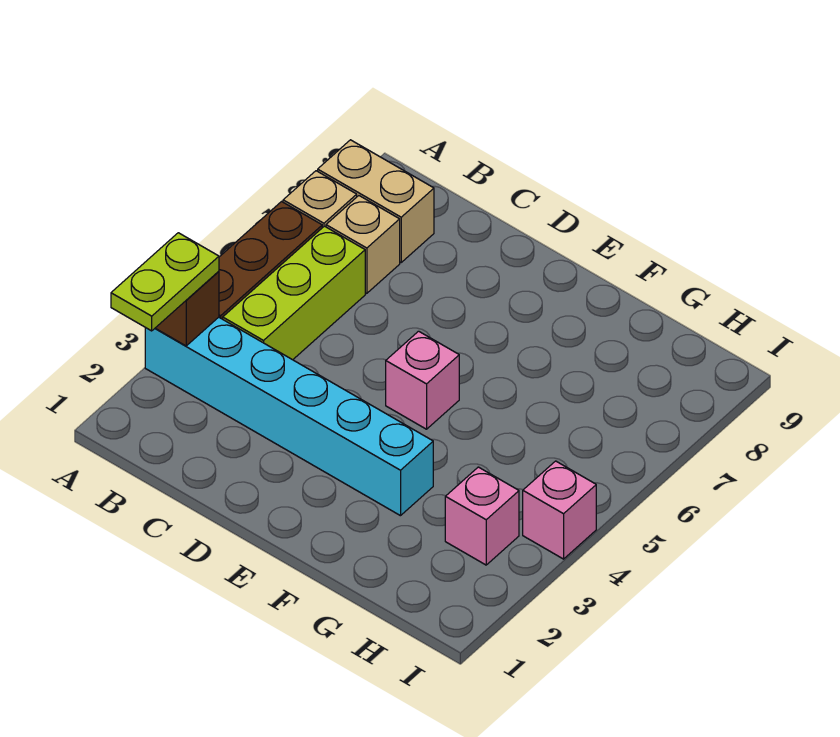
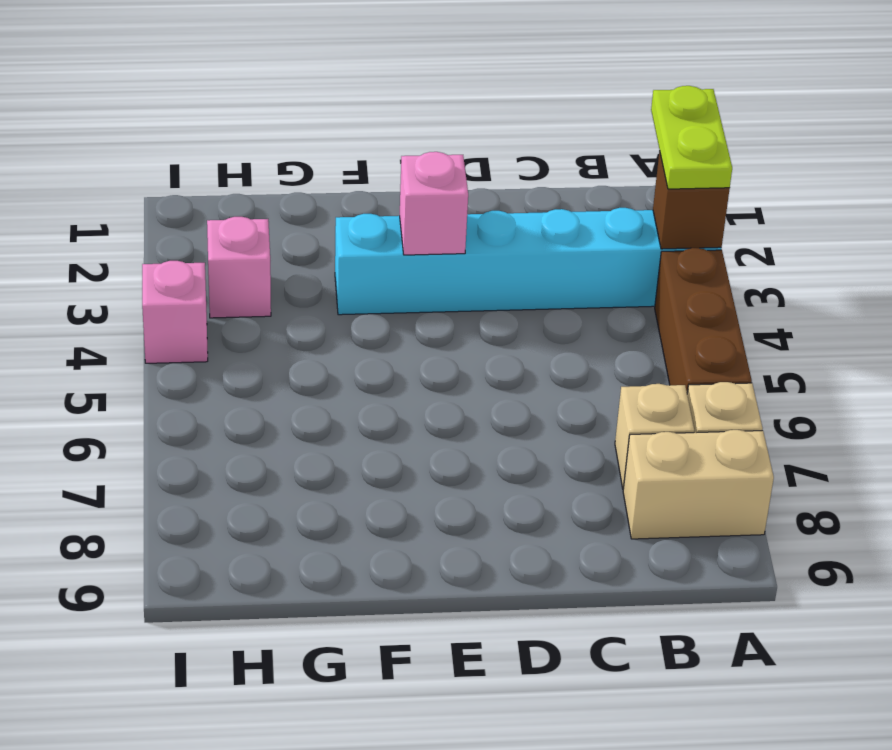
lime brick B4:B6 level 1 -> none
pink brick E5 level 1 -> pink brick E3 level 2

